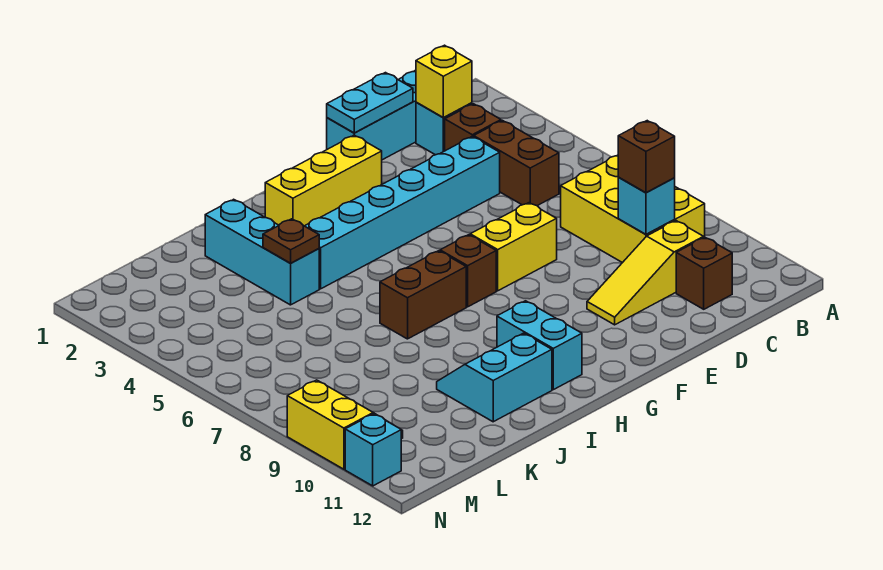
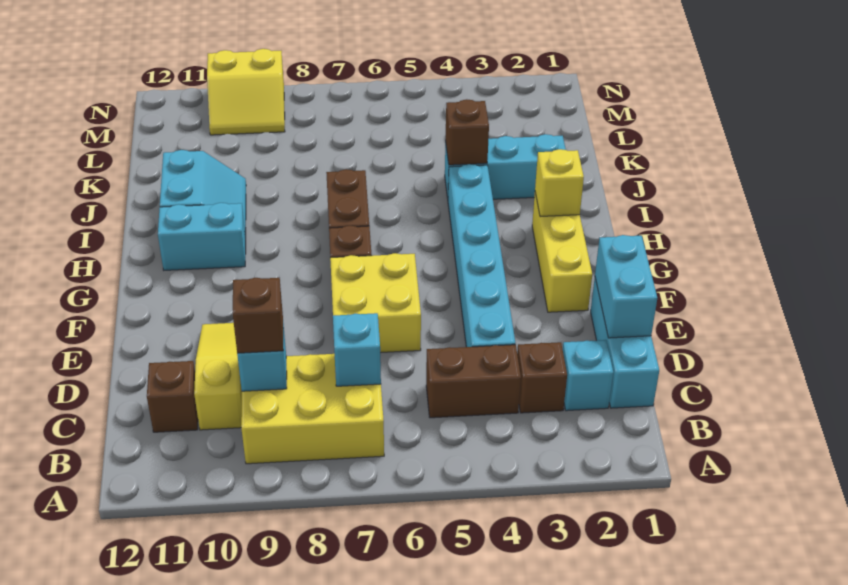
yellow brick C2 level 2 -> yellow brick H2 level 2
cyan plate D1:E1 level 2 -> cyan brick D1:E1 level 2
yellow brick E7:F7 level 1 -> yellow brick E6:F7 level 1
brown plate J4 level 2 -> brown brick J4 level 2
cyan brick N11 level 1 -> cyan brick C7 level 2

